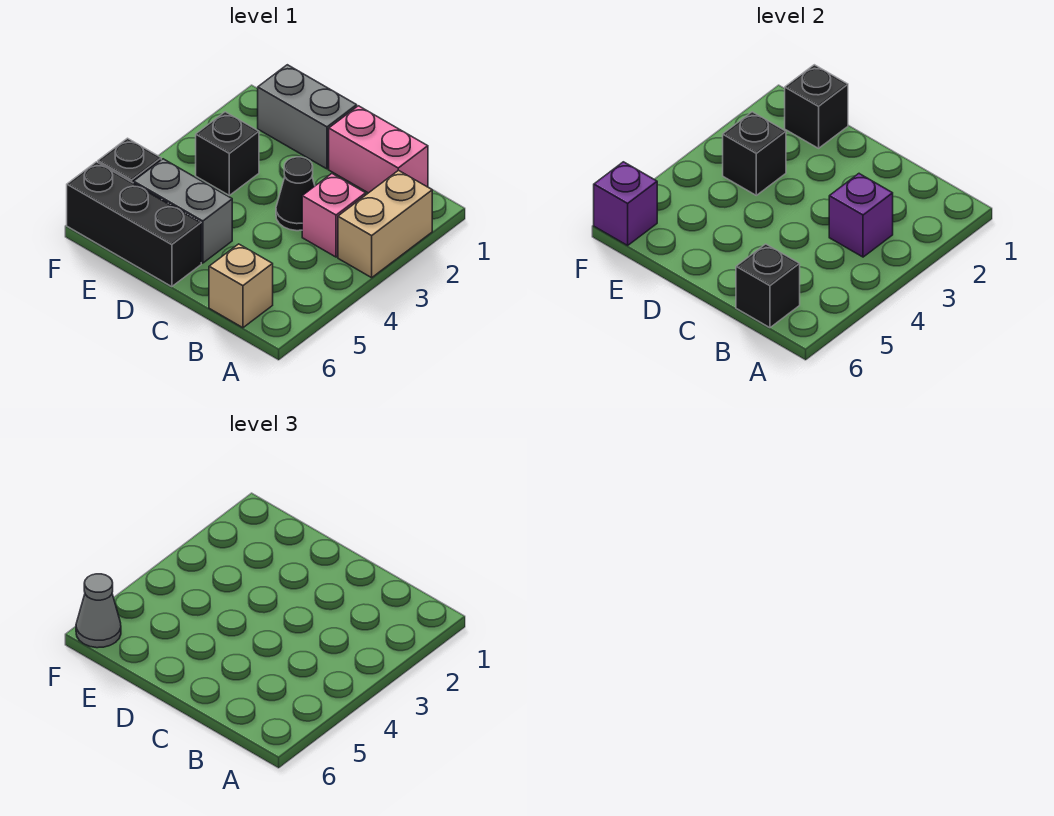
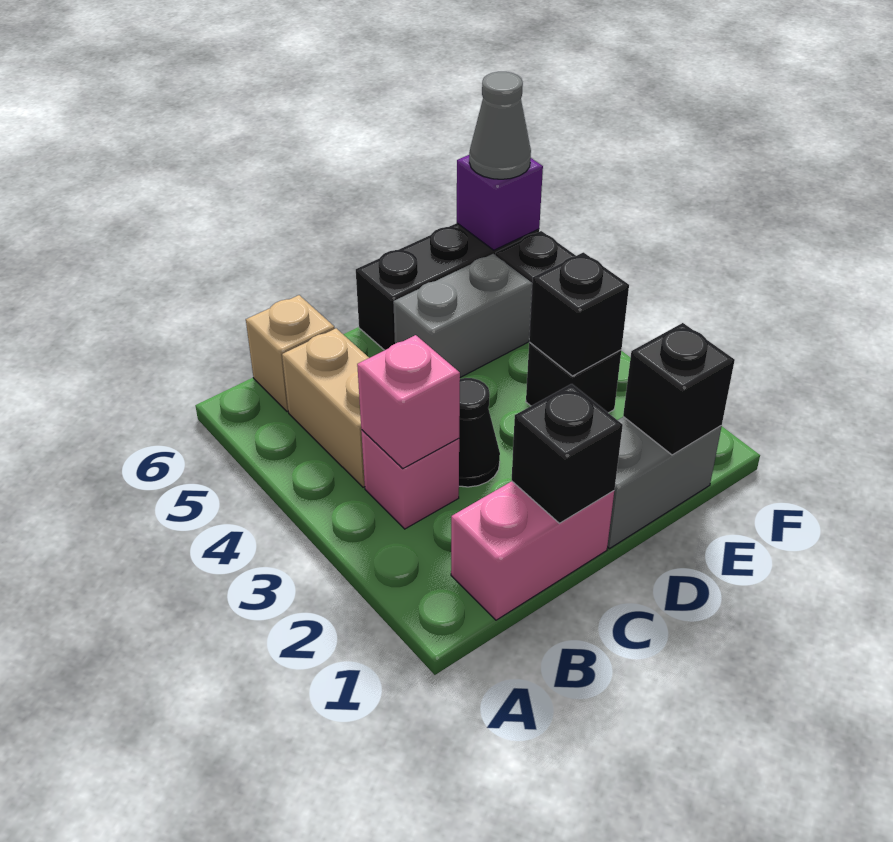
tan brick A2:A3 level 1 -> tan brick B4:B5 level 1
purple brick B3 level 2 -> pink brick B3 level 2
black brick B6 level 2 -> black brick C1 level 2

